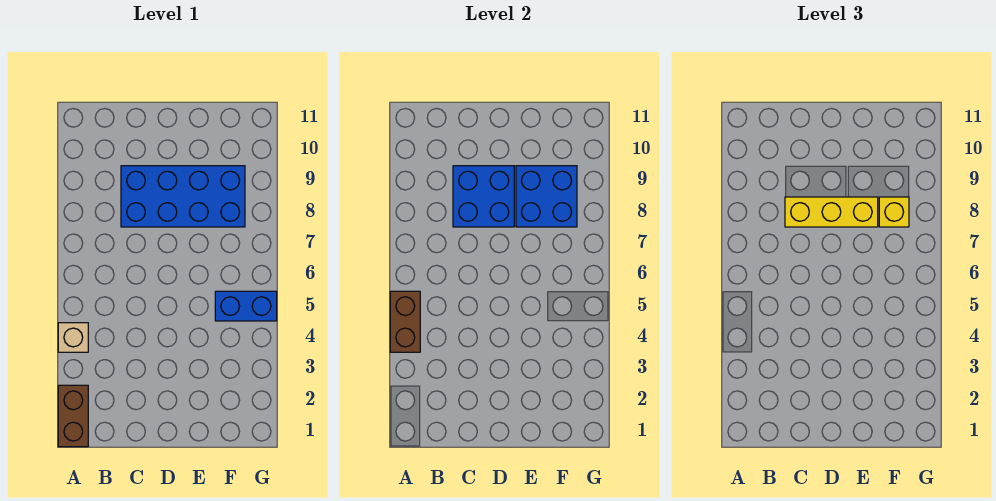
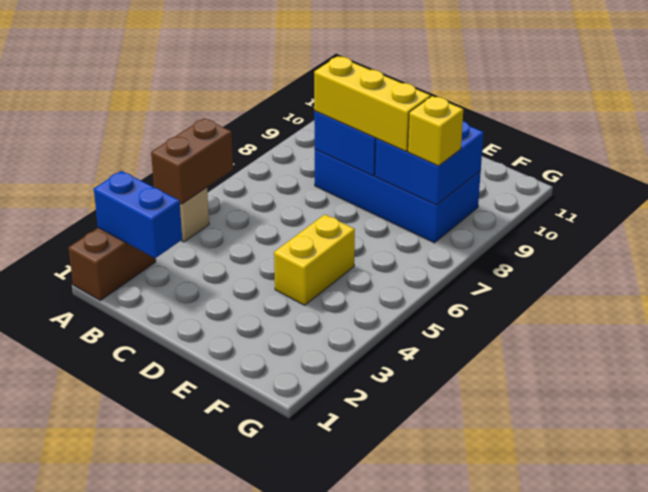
none -> yellow brick E4:E5 level 1
blue brick F5:G5 level 1 -> blue brick A2:B2 level 2

